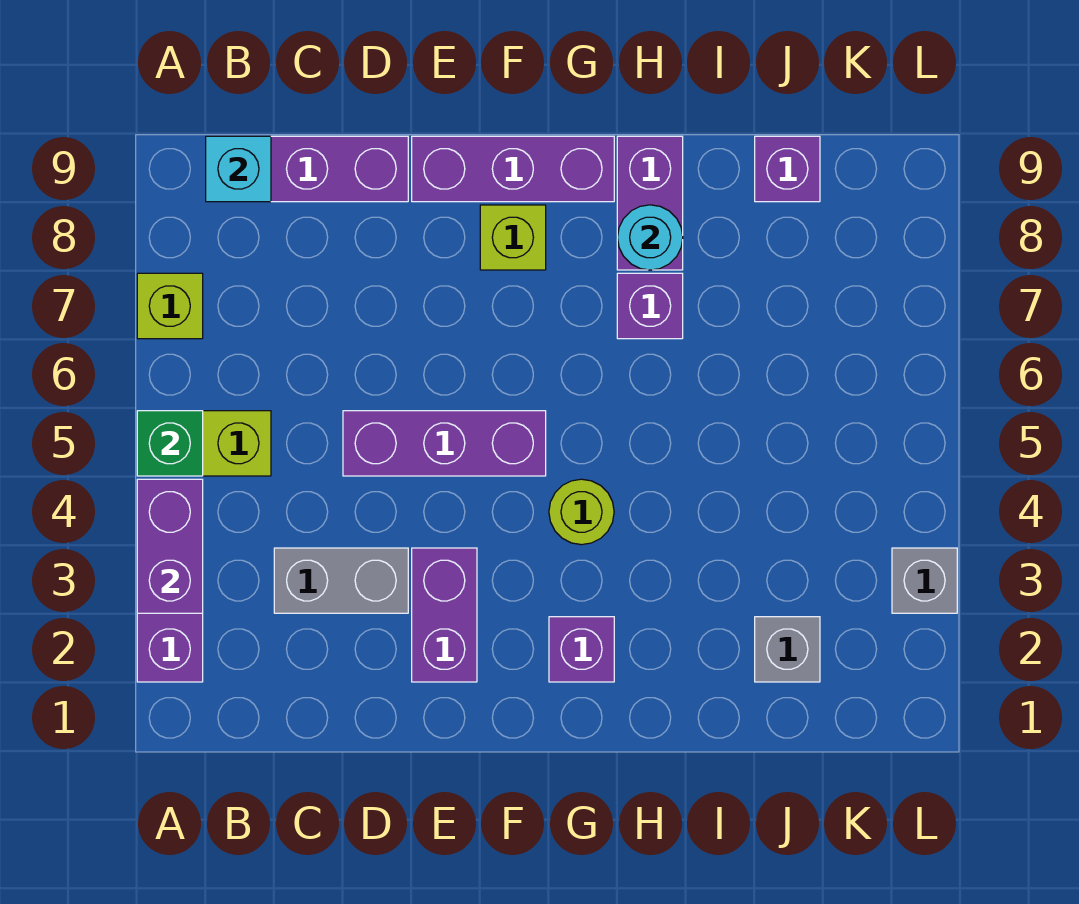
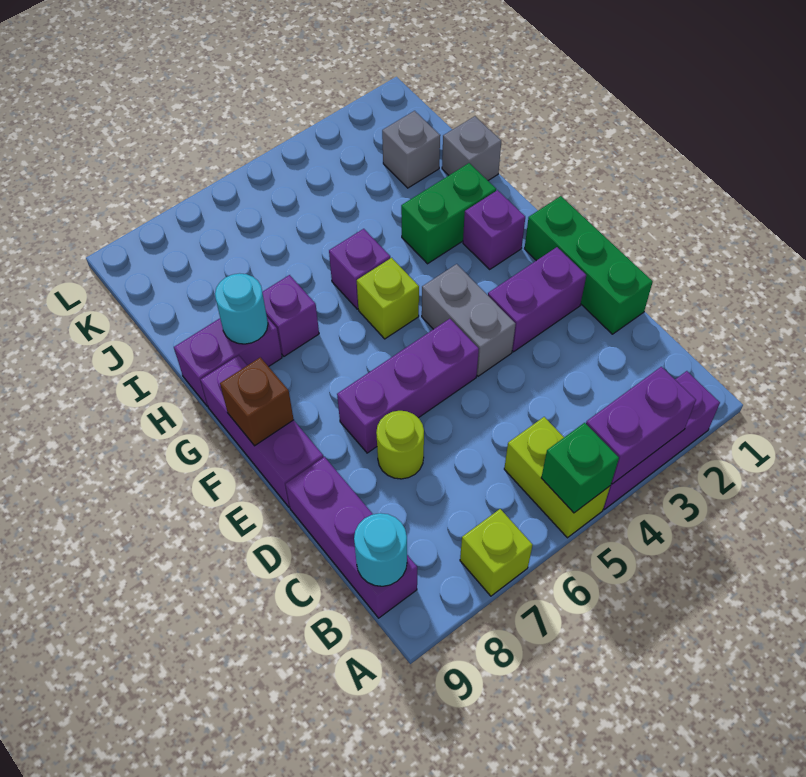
cyan brick B9 level 2 -> cyan round brick B9 level 2
grey brick C3:D3 level 1 -> grey brick E4:F4 level 1
none -> green brick D1:F1 level 1
purple brick D5:F5 level 1 -> purple brick E5:E7 level 1
lime brick F8 level 1 -> lime brick G5 level 1
none -> brown brick F9 level 2
lime round brick G4 level 1 -> lime round brick D7 level 1
none -> green brick H2:H3 level 1
purple brick J9 level 1 -> purple brick H5 level 1
grey brick L3 level 1 -> grey brick I1 level 1

